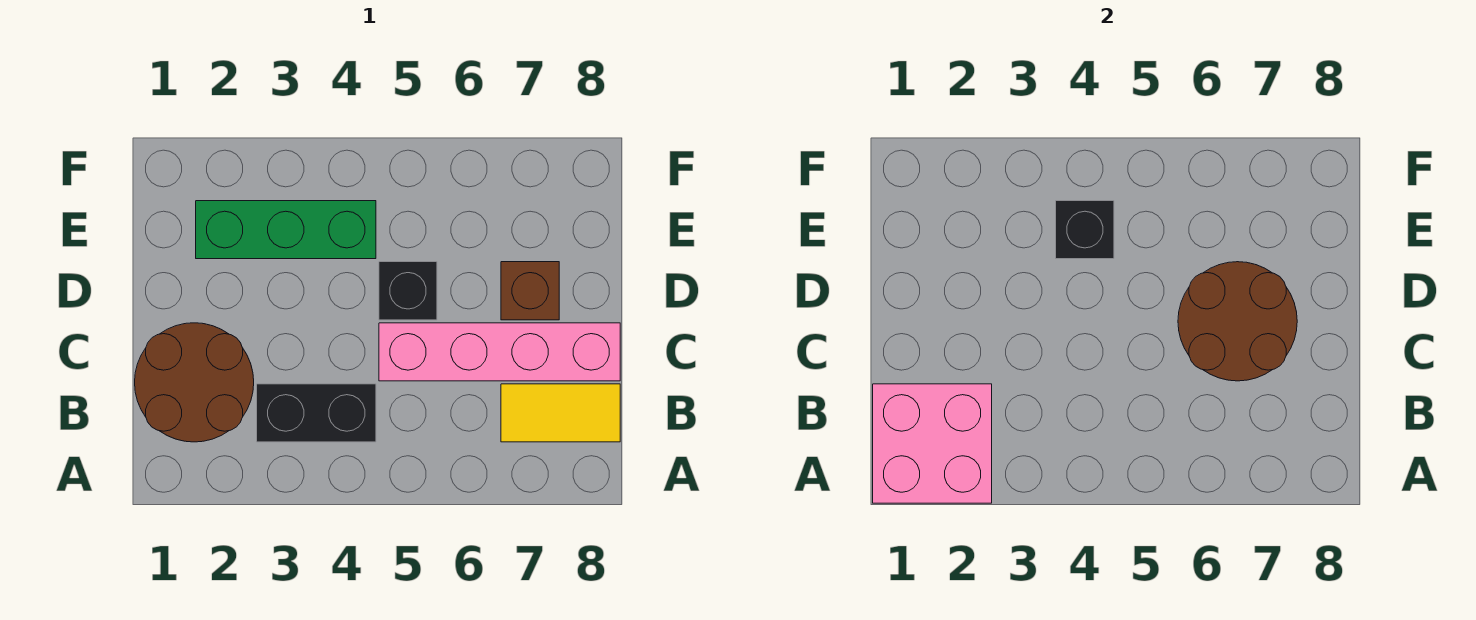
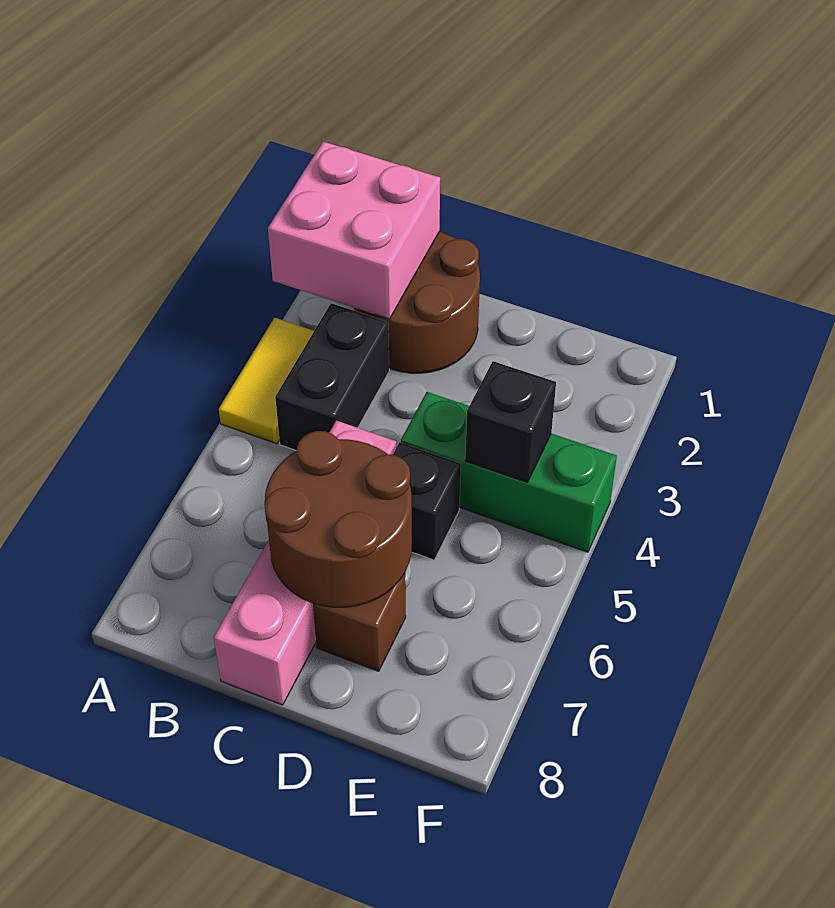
yellow tile B7:B8 level 1 -> yellow tile A3:A4 level 1
green brick E2:E4 level 1 -> green brick D4:F4 level 1

